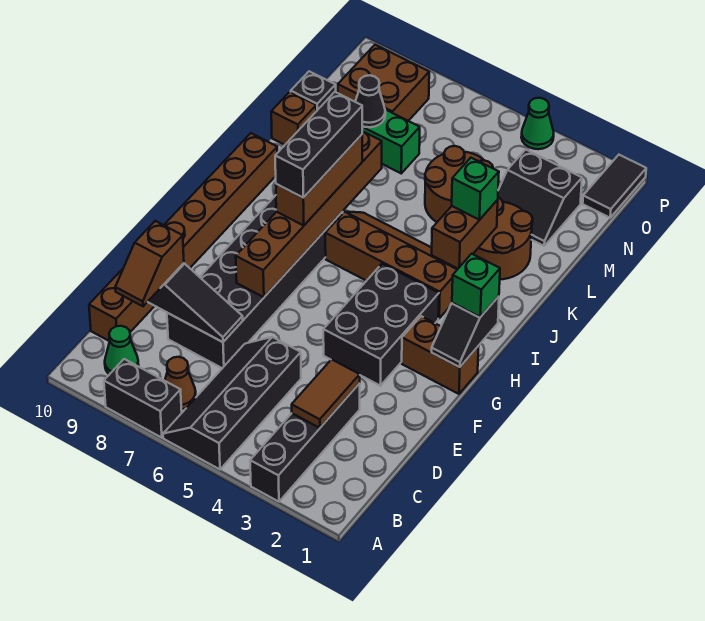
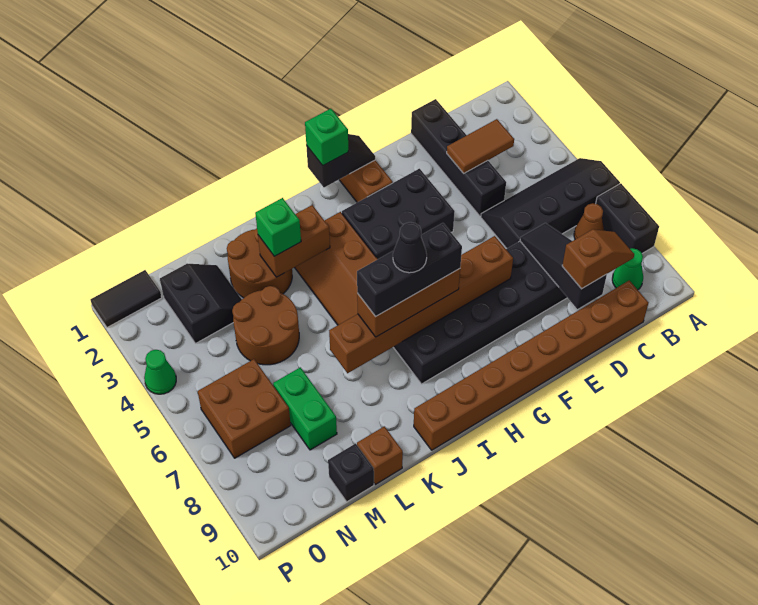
black brick A3:D3 level 1 -> black brick D1:D4 level 1
black slope A5:D6 level 1 top 5 -> black slope A5:D6 level 1 top 6
black cone M8 level 2 -> black cone I7 level 5
brown brick N8:O9 level 1 -> brown brick N6:O7 level 1

